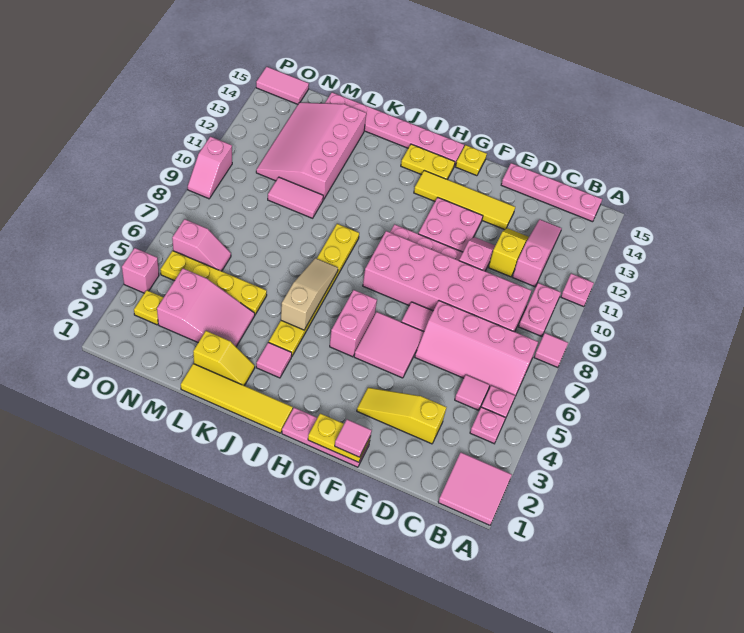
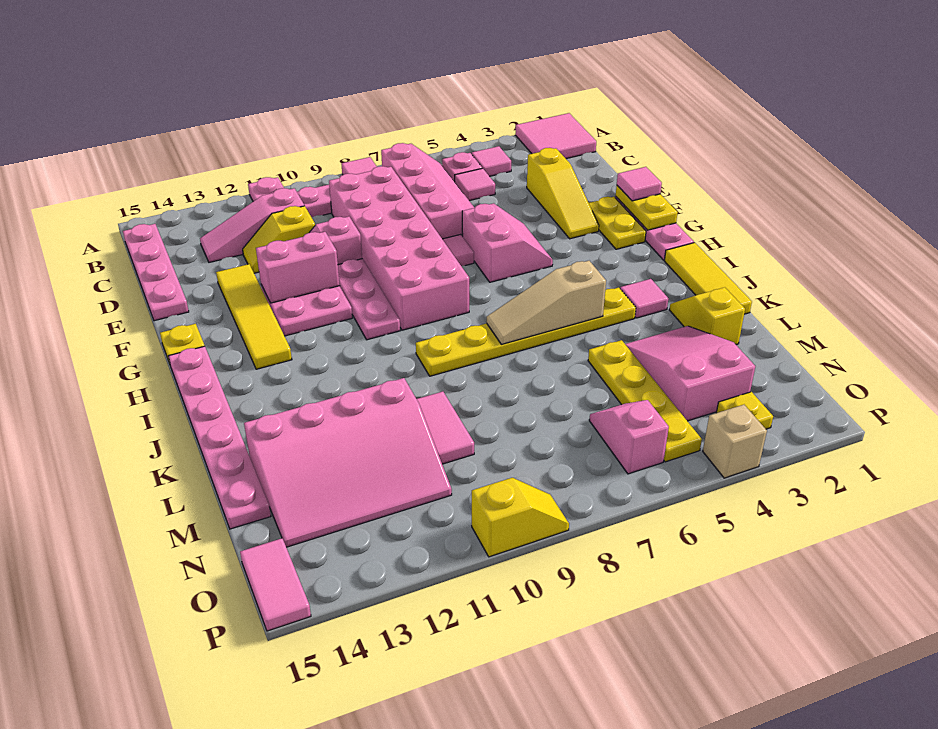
pink plate B4 level 1 -> pink tile B4 level 1
pink tile F5:G6 level 1 -> pink slope F5:G6 level 1 top 6
pink brick H5:H6 level 1 -> pink brick F11:F12 level 2
yellow plate H14:I14 level 1 -> yellow plate F2:G2 level 1
yellow tile I1:L1 level 1 -> yellow tile I1:K1 level 1
pink brick P4 level 1 -> tan brick P4 level 1
pink slope P9:P10 level 1 top 10 -> yellow slope P9:P10 level 1 top 10

